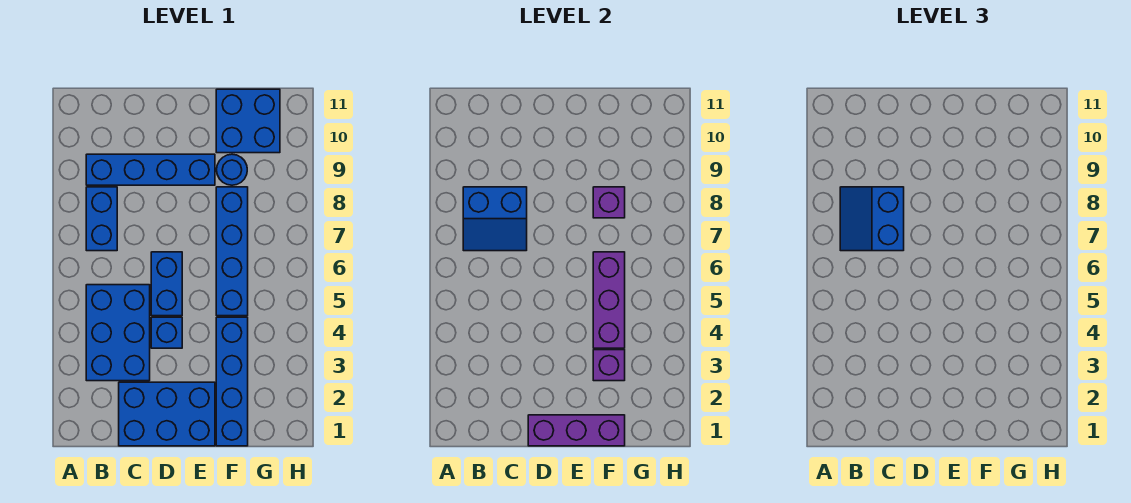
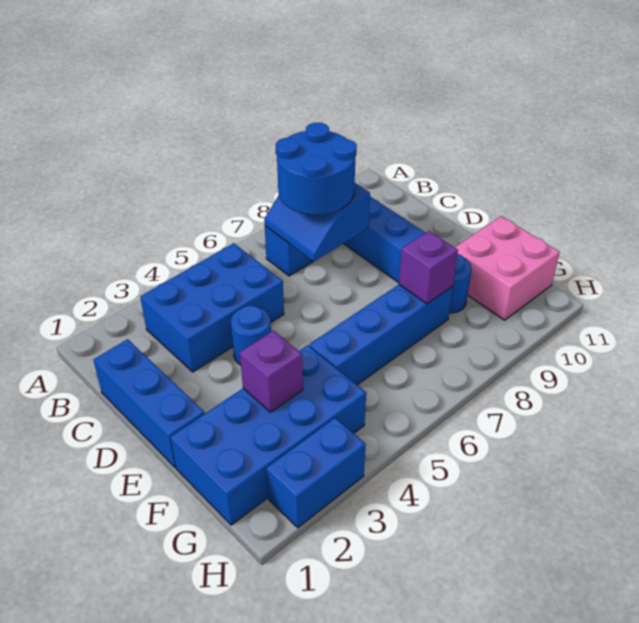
blue slope B7:C8 level 3 top C -> blue round brick B7:C8 level 3
blue brick C1:E2 level 1 -> blue brick C1:E1 level 1
purple brick D1:F1 level 2 -> none
blue brick D4 level 1 -> blue round brick D4 level 1
blue brick D5:D6 level 1 -> blue brick H2:H3 level 1
blue brick F1:F4 level 1 -> blue brick F1:G4 level 1
purple brick F4:F6 level 2 -> none
blue brick F10:G11 level 1 -> pink brick F10:G11 level 1

